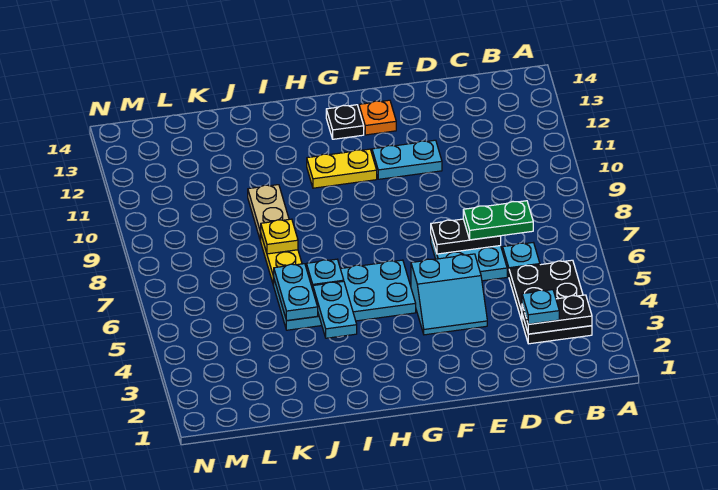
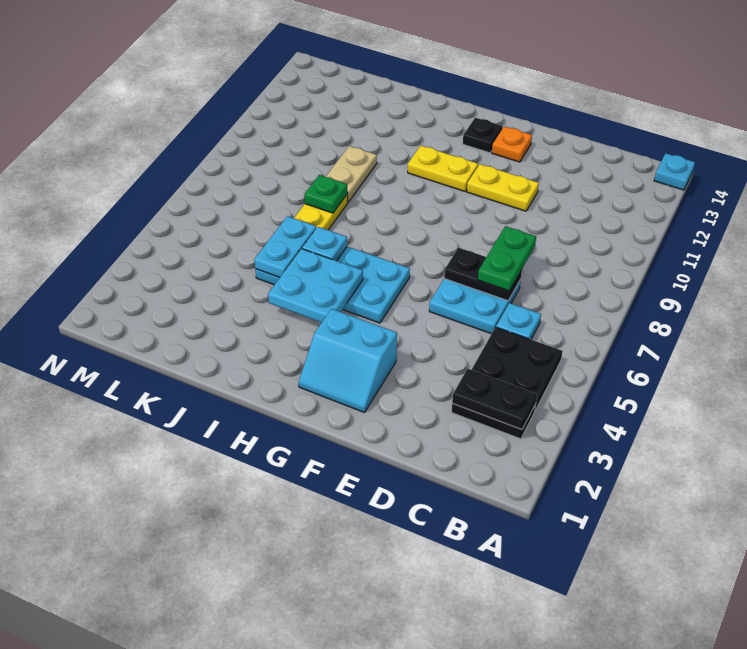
cyan plate C3 level 3 -> cyan plate A14 level 1
green plate C7:D7 level 3 -> green plate D7:D8 level 3
cyan slope E4:F5 level 1 top 5 -> cyan slope F2:G3 level 1 top 3
cyan plate E11:F11 level 1 -> yellow plate E11:F11 level 1
cyan plate I4:I5 level 2 -> cyan plate H4:I5 level 2
yellow plate J8 level 2 -> green plate J8 level 2

